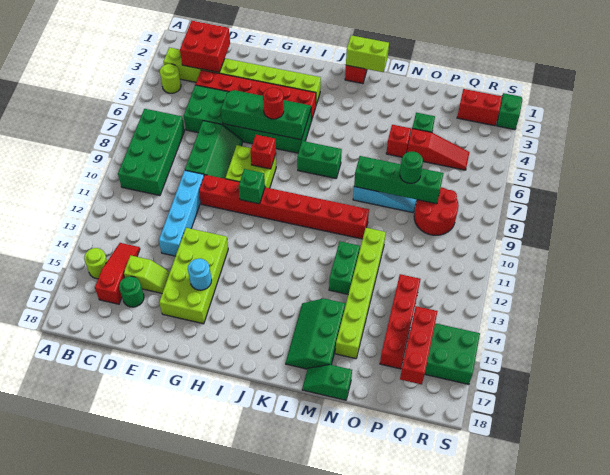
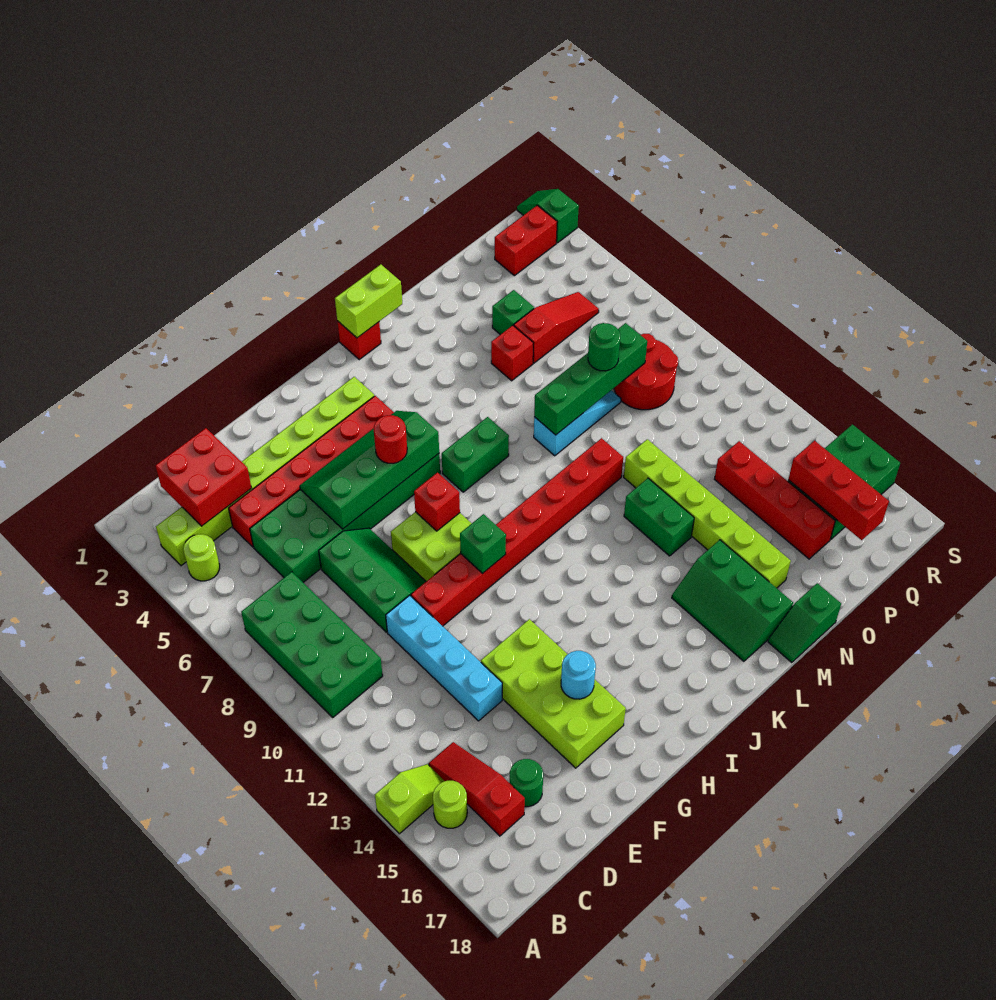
lime slope D15:E15 level 1 top D -> lime slope A14:B14 level 1 top A

